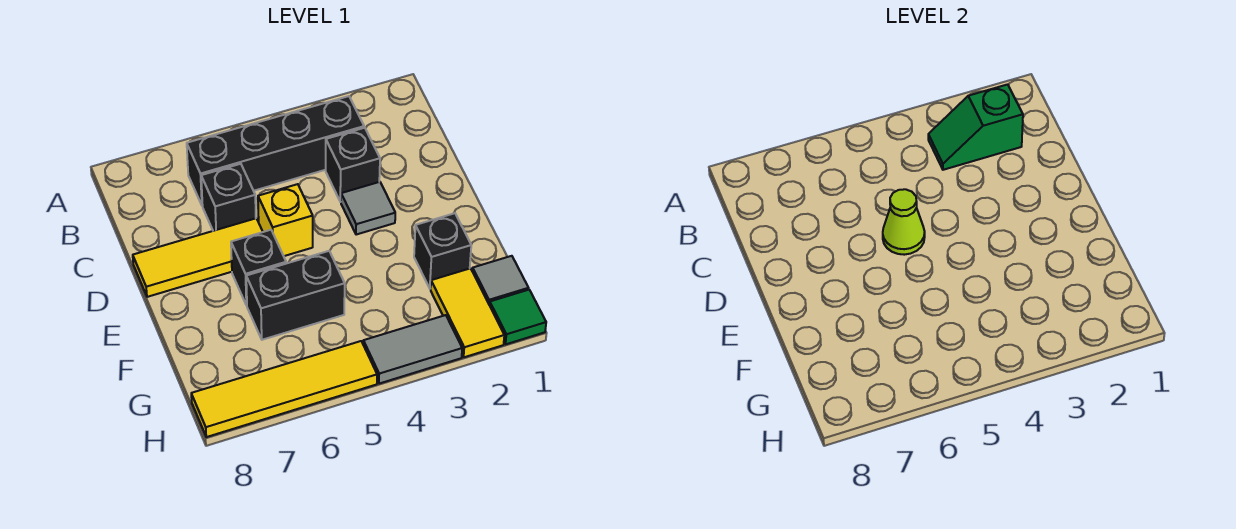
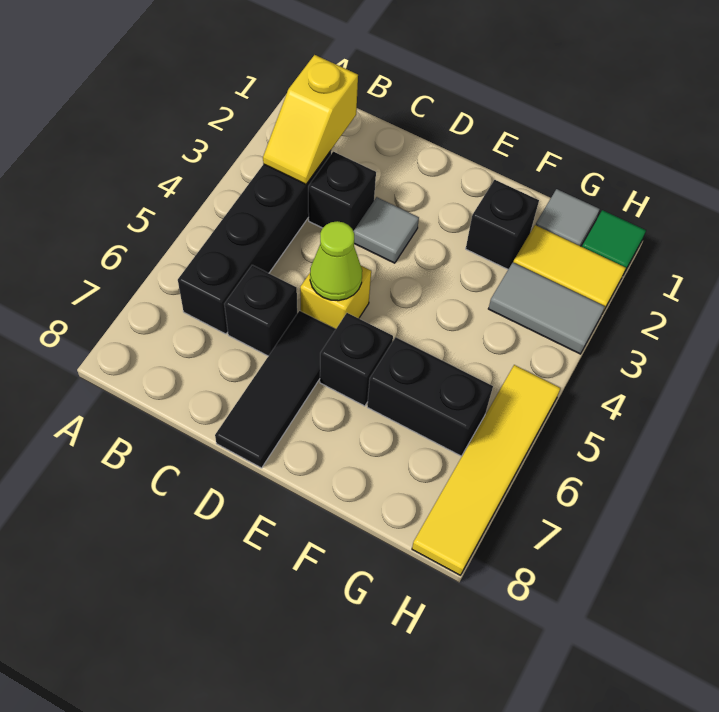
green slope B2:B3 level 2 top 2 -> yellow slope B2:B3 level 2 top 2
yellow tile D6:D8 level 1 -> black tile D6:D8 level 1
black brick F5:F6 level 1 -> black brick F6:G6 level 1
grey tile H3:H4 level 1 -> grey tile G3:H3 level 1

